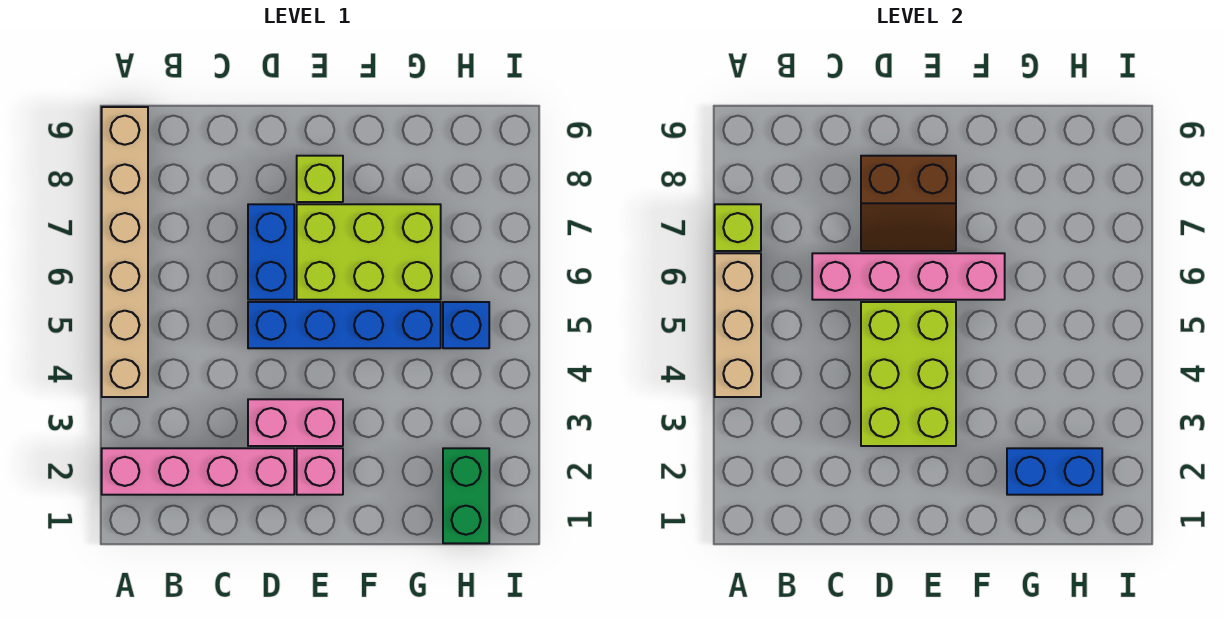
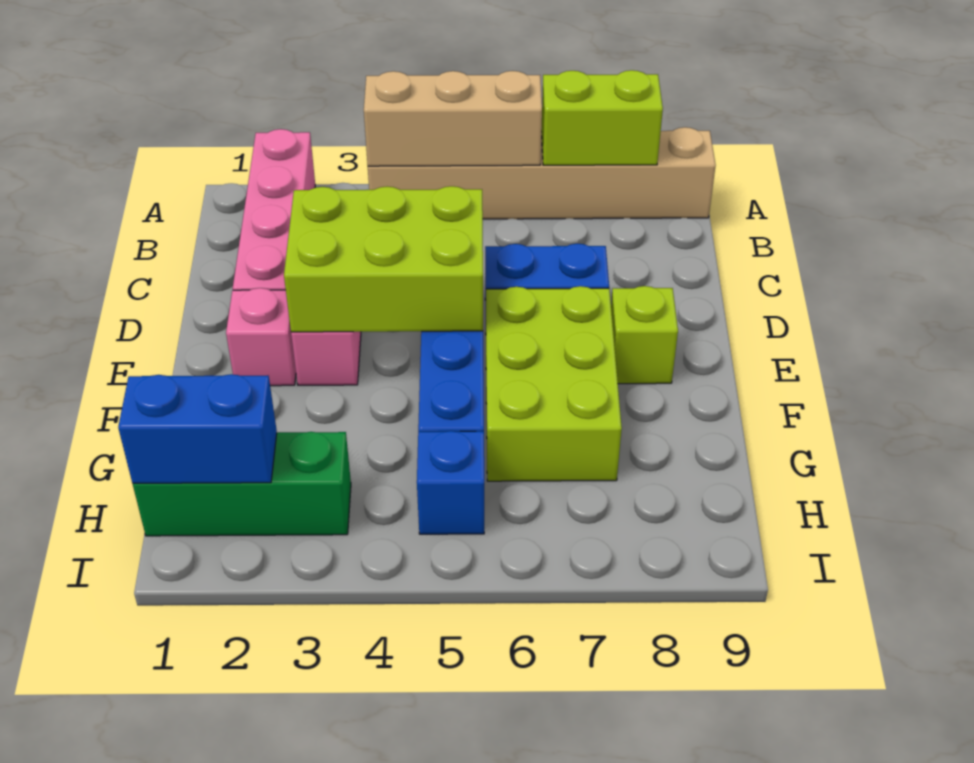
lime brick A7 level 2 -> lime brick A7:A8 level 2
pink brick C6:F6 level 2 -> none
brown slope D7:E8 level 2 top 8 -> none
blue brick G2:H2 level 2 -> blue brick H1:H2 level 2
green brick H1:H2 level 1 -> green brick H1:H3 level 1

